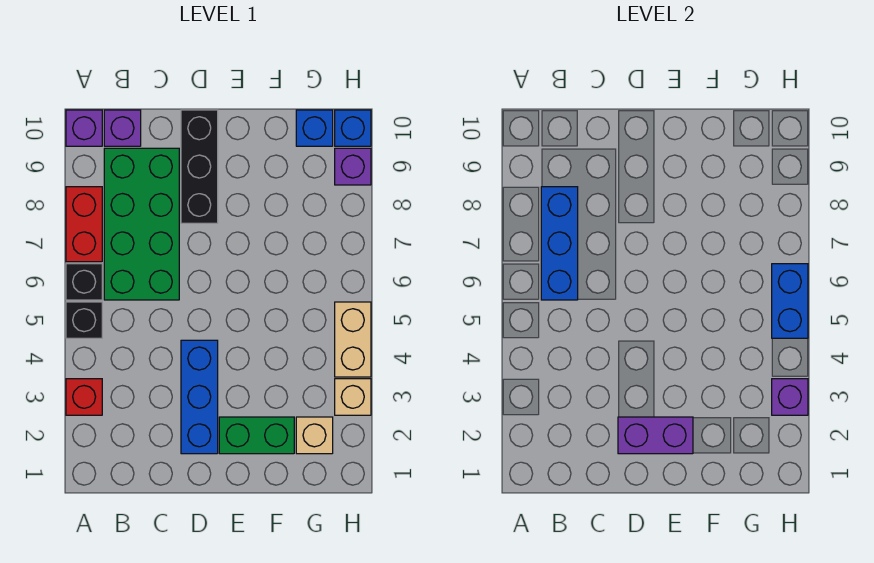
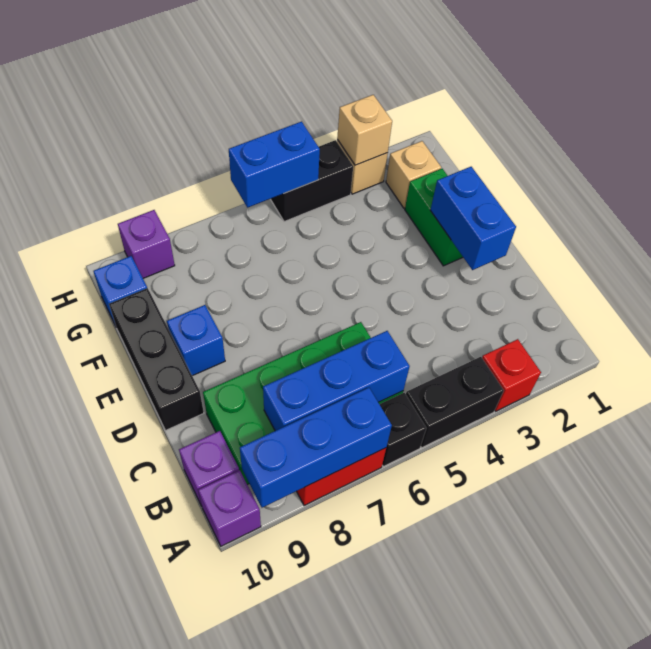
black brick A5 level 1 -> black brick A4:A5 level 1
blue brick D2:D4 level 1 -> blue brick A7:A9 level 2
purple brick D2:E2 level 2 -> blue brick D2:E2 level 2
black brick D8:D10 level 1 -> black brick D10:F10 level 1
purple brick H3 level 2 -> tan brick H3 level 2
tan brick H4:H5 level 1 -> black brick H4:H5 level 1
blue brick H10 level 1 -> blue brick E9 level 1

